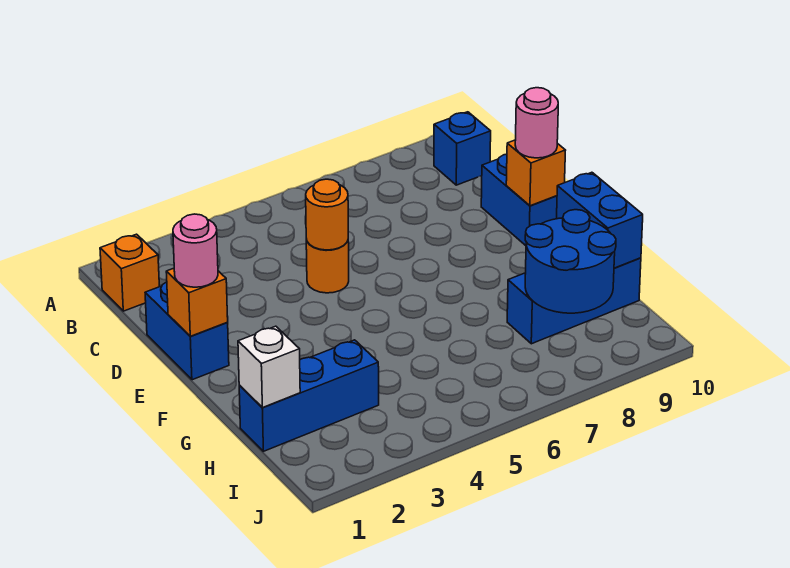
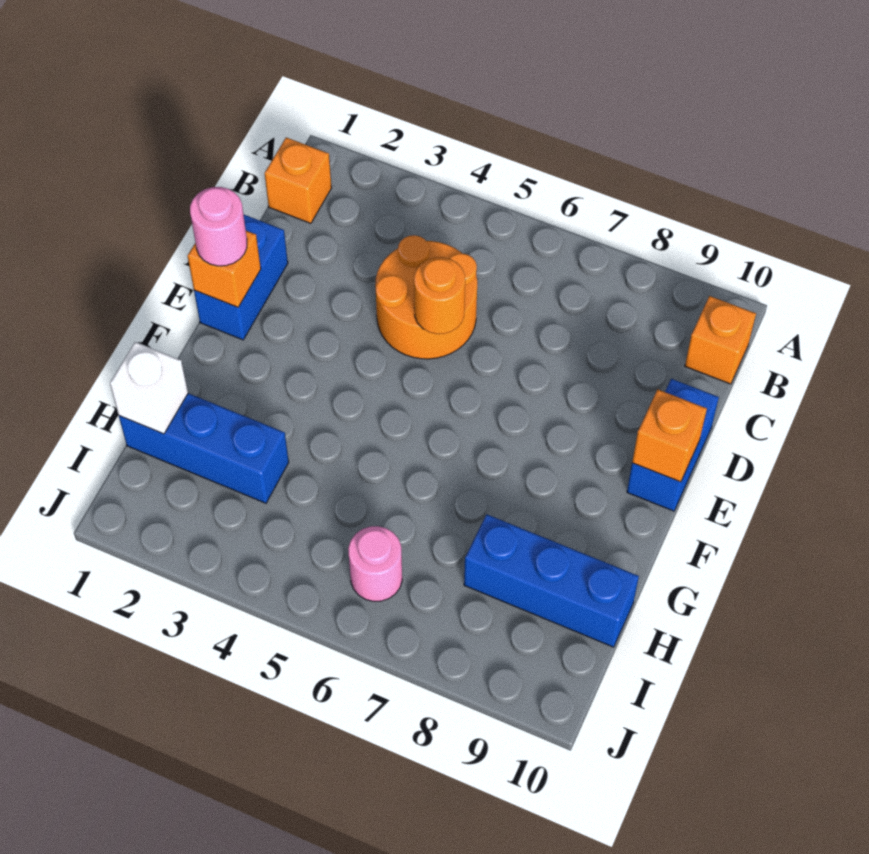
blue brick B10 level 1 -> orange brick B10 level 1
orange round brick D5 level 1 -> orange round brick C4:D5 level 1
pink round brick E10 level 3 -> pink round brick I6 level 1
blue brick G10:H10 level 2 -> none
blue round brick H8:I9 level 2 -> none

